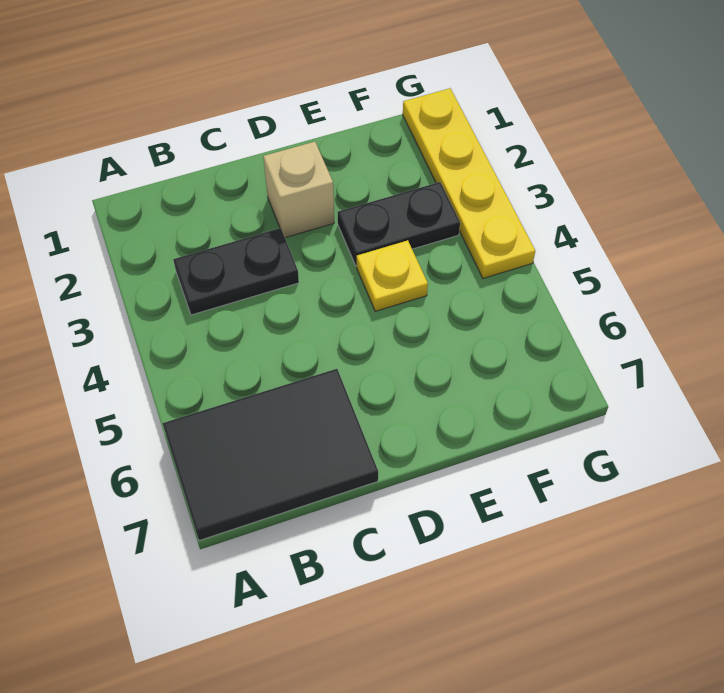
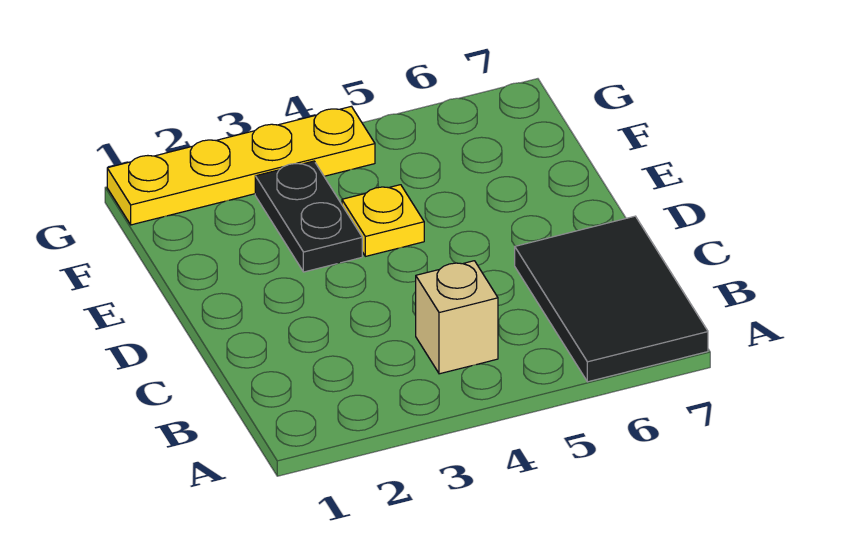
black plate B3:C3 level 1 -> none
tan brick D2 level 1 -> tan brick B4 level 1

